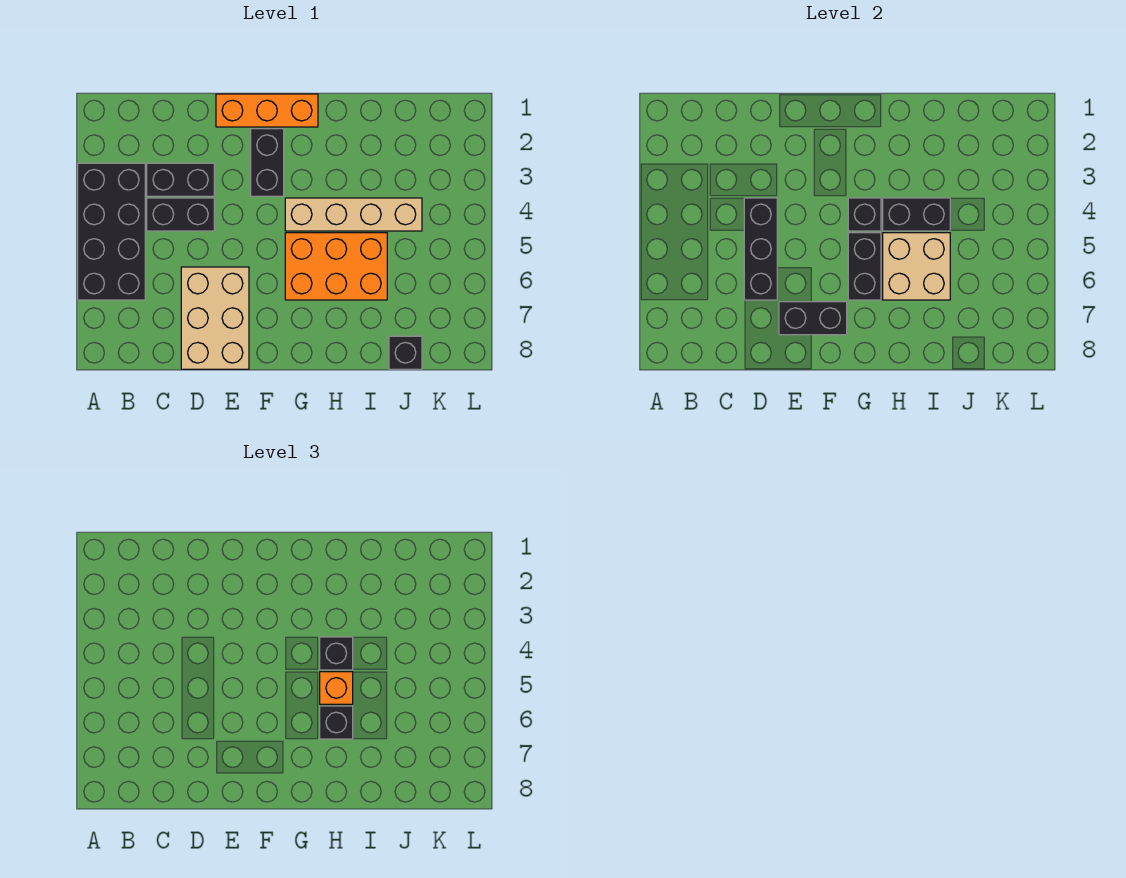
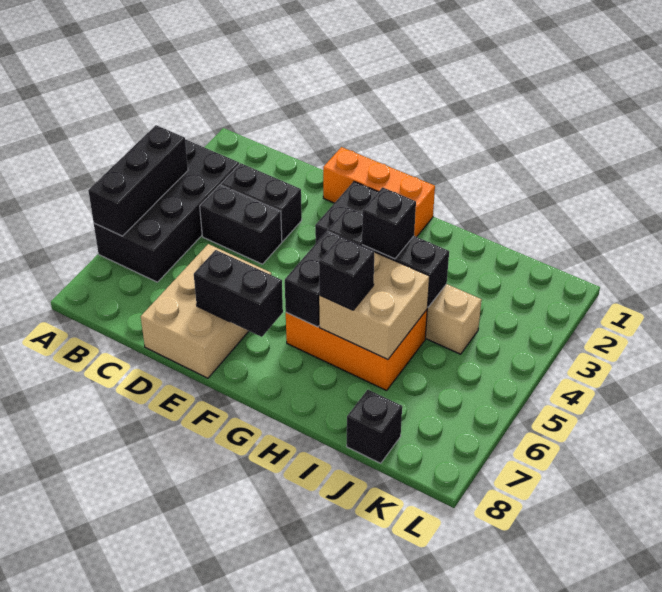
black brick D4:D6 level 2 -> black brick A4:A6 level 2
orange brick H5 level 3 -> none

